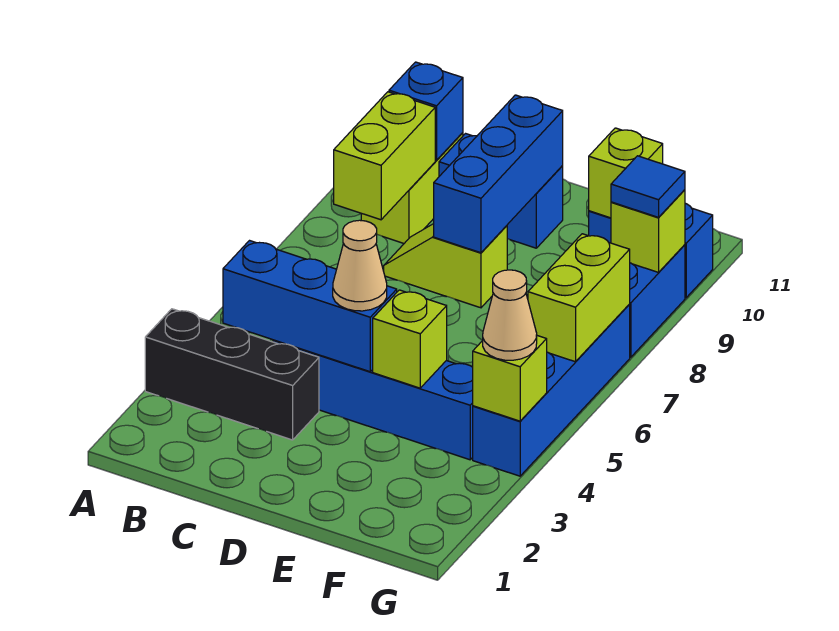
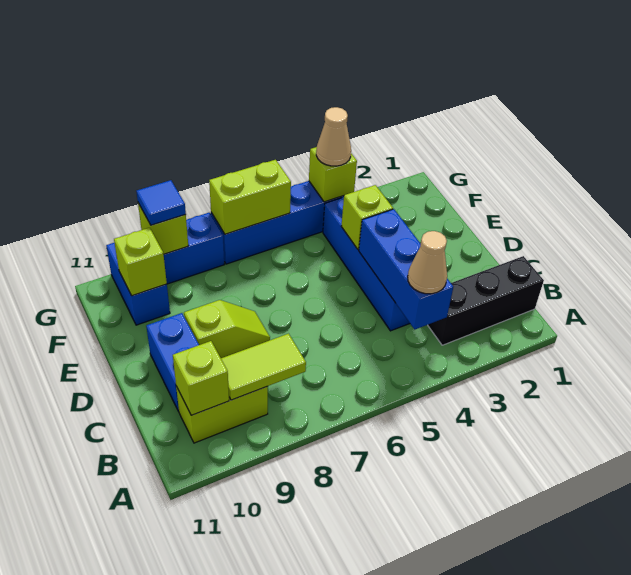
black brick A3:C3 level 1 -> black brick B1:B3 level 1
lime brick B8:B9 level 2 -> lime tile B8:B9 level 2
blue brick B10 level 2 -> lime brick B10 level 2
lime slope C8:D8 level 1 top D -> lime slope D8:D9 level 1 top 9
tan cone D4 level 3 -> tan cone B4 level 3
blue brick D8:D10 level 2 -> none

